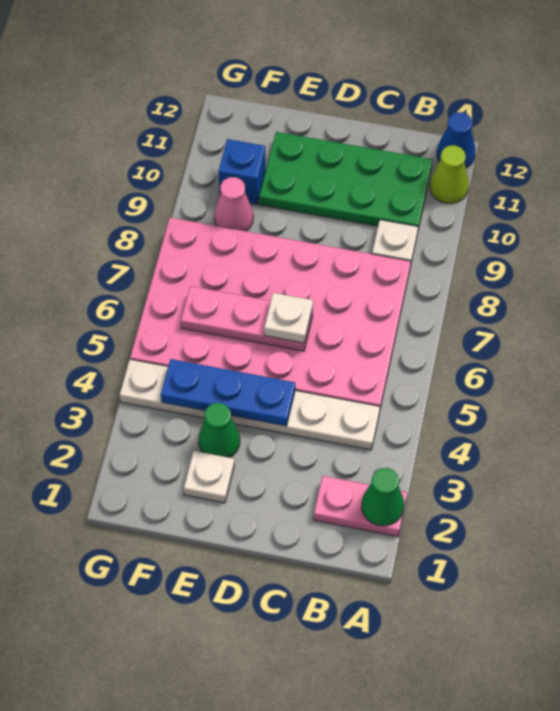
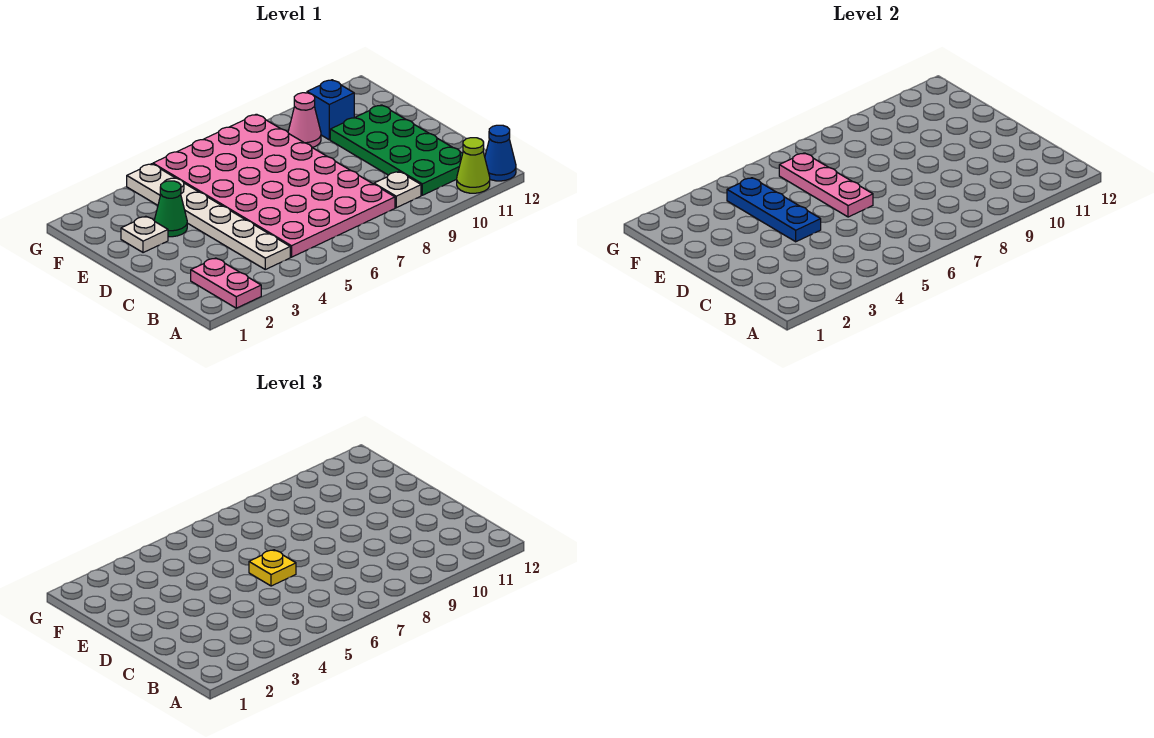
green cone A2 level 2 -> none
white plate D6 level 3 -> yellow plate D6 level 3

